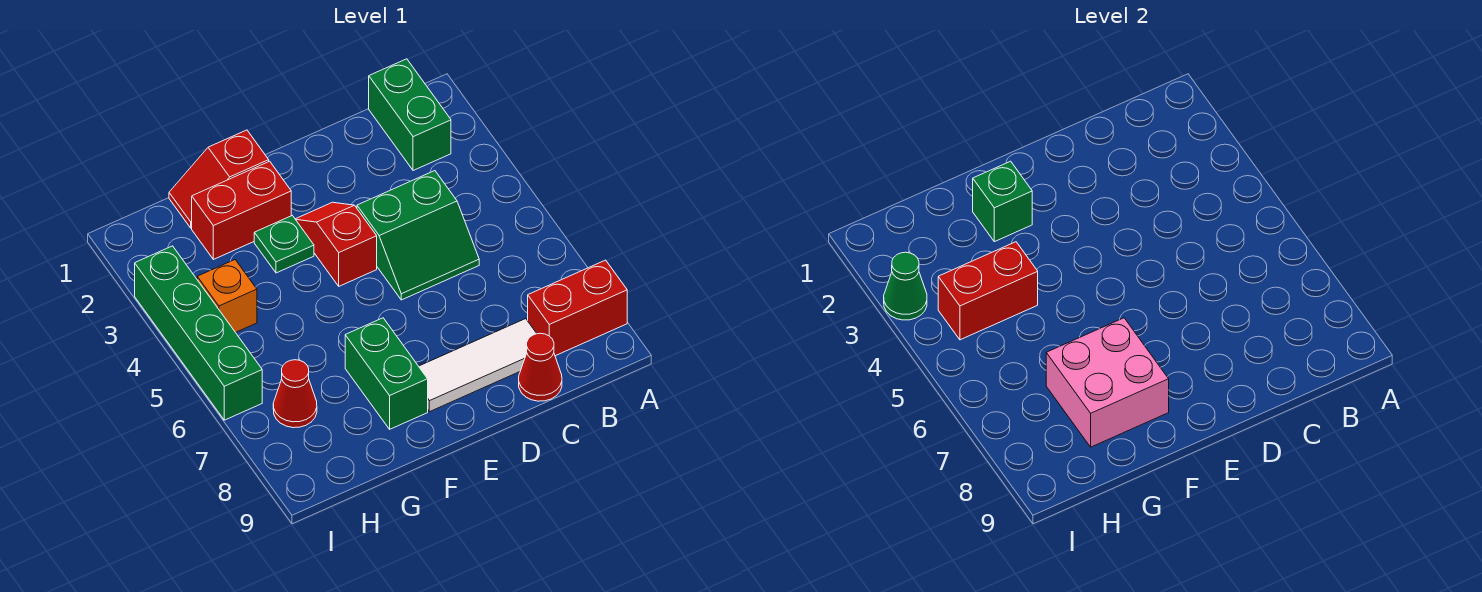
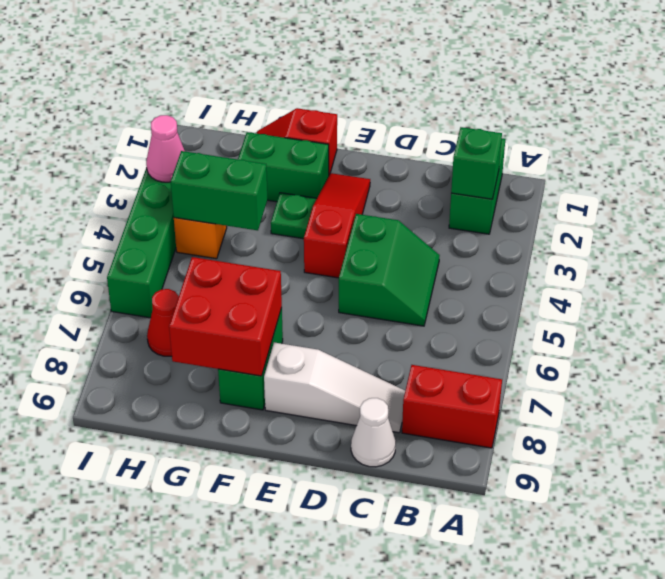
green slope C4:D5 level 1 top 4 -> green slope C4:D5 level 1 top D
white tile C8:E8 level 1 -> white slope C8:E8 level 1 top E
red cone C9 level 1 -> white cone C9 level 1
red slope E3:E4 level 1 top 4 -> red slope E2:E4 level 1 top 4
red brick F2:G2 level 1 -> green brick F2:G2 level 1
green brick F2 level 2 -> green brick B2 level 2
pink brick F7:G8 level 2 -> red brick F7:G8 level 2
red brick G4:H4 level 2 -> green brick G4:H4 level 2
green cone I3 level 2 -> pink cone I3 level 2

